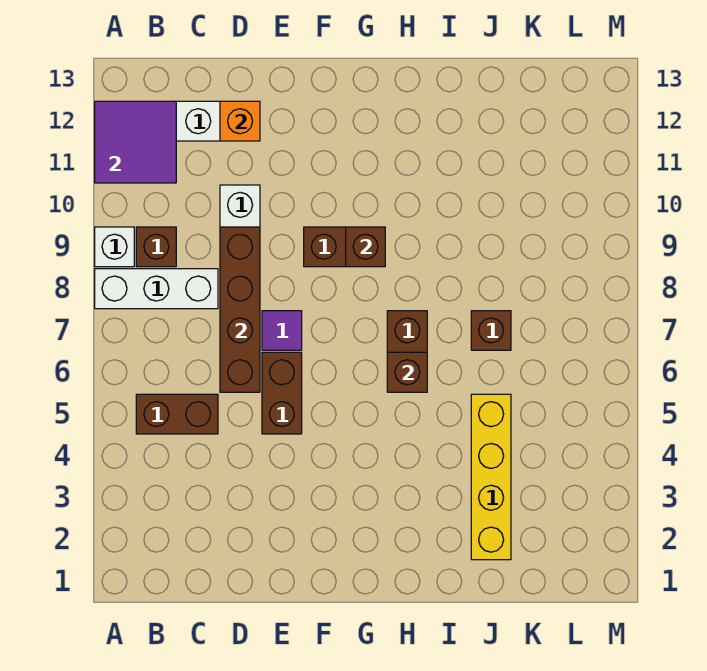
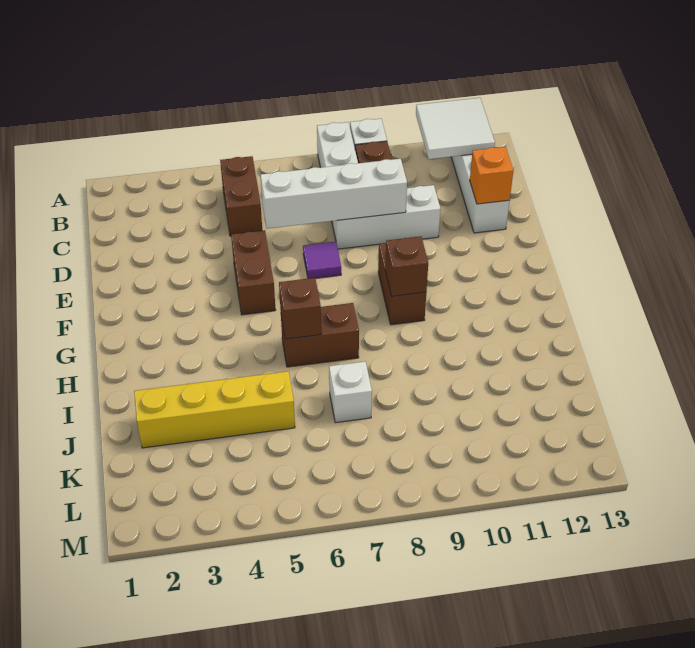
purple tile A11:B12 level 2 -> white tile A11:B12 level 2
brown brick D6:D9 level 2 -> white brick D6:D9 level 2
brown brick E5:E6 level 1 -> brown brick E5:F5 level 1
brown brick J7 level 1 -> white brick J7 level 1

